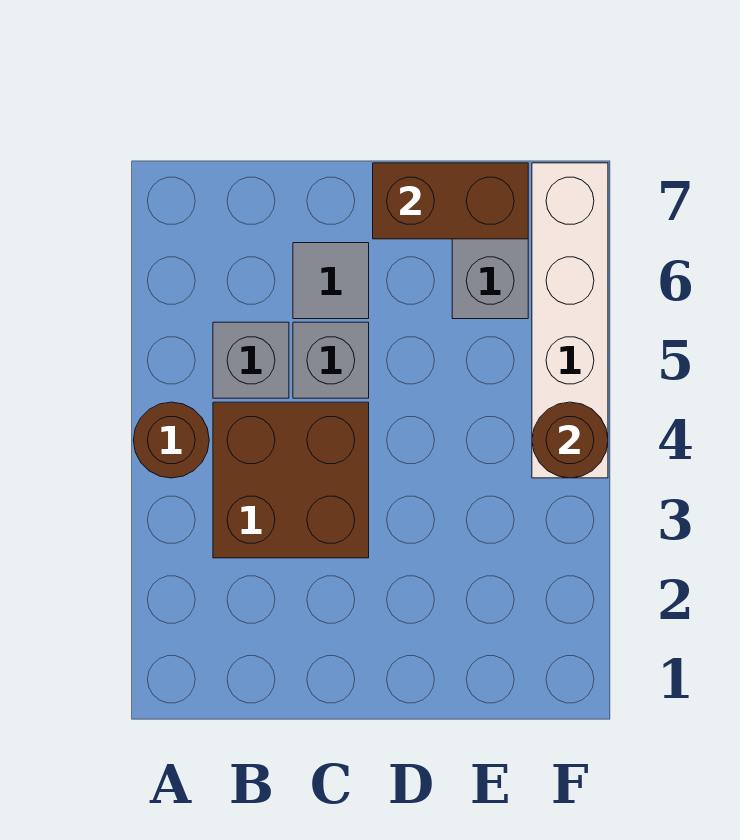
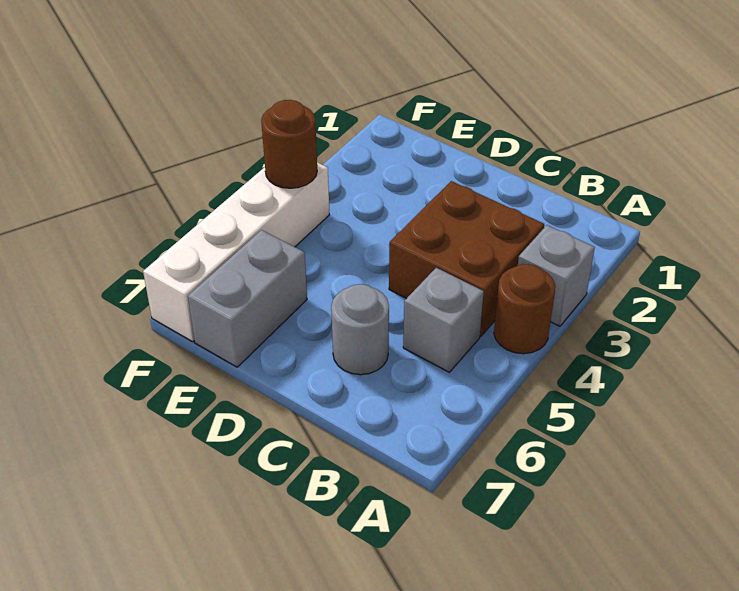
grey brick C5 level 1 -> grey brick A3 level 1
grey tile C6 level 1 -> grey round brick C6 level 1
brown brick D7:E7 level 2 -> none

